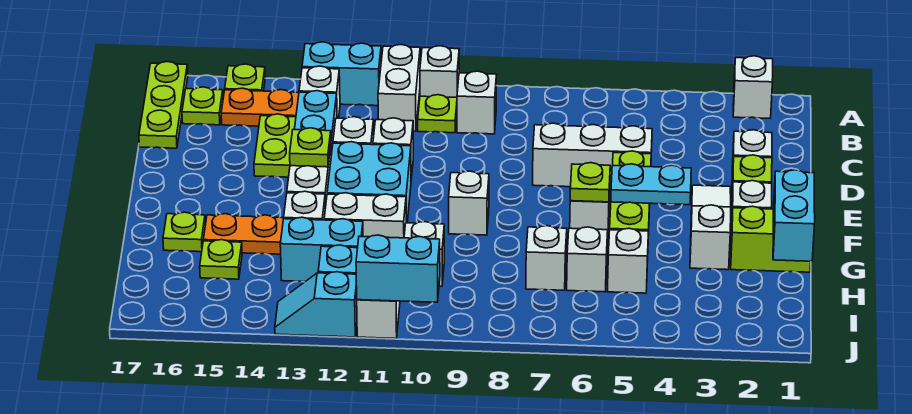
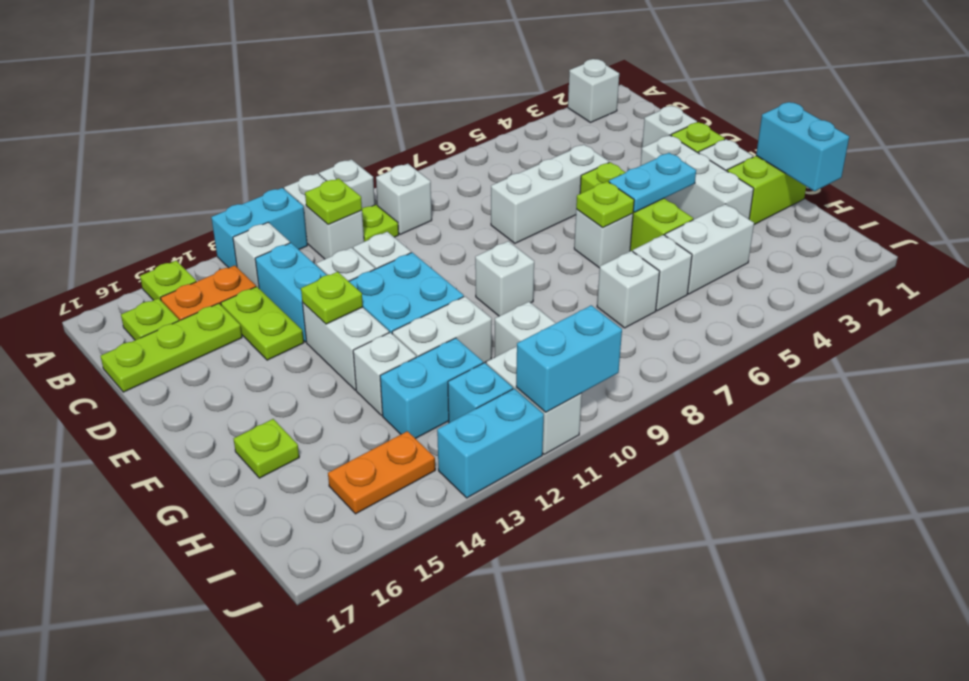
lime plate A17:C17 level 1 -> lime plate C15:C17 level 1
white slope E3:G3 level 1 top G -> white brick E3:G3 level 1
orange plate G14:G15 level 1 -> orange plate I14:I15 level 1
white brick H5 level 1 -> white brick H4:H5 level 1
lime plate H15 level 1 -> lime plate B11 level 2
cyan slope J12:J13 level 1 top 12 -> cyan brick J12:J13 level 1

